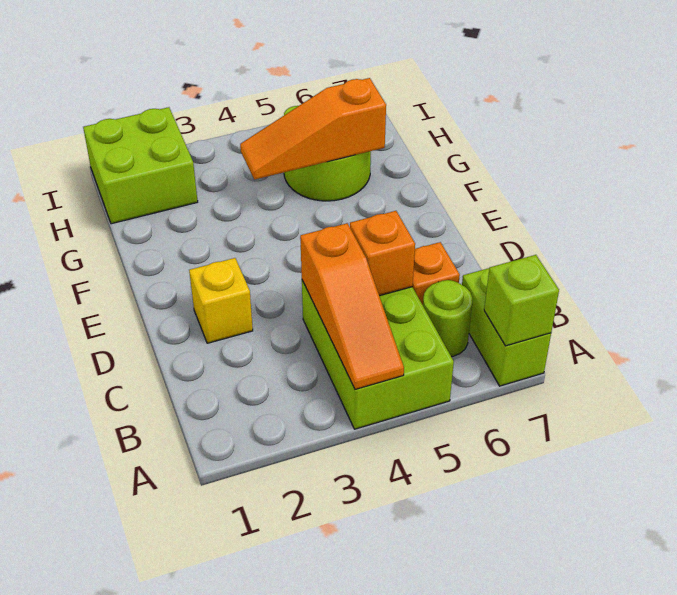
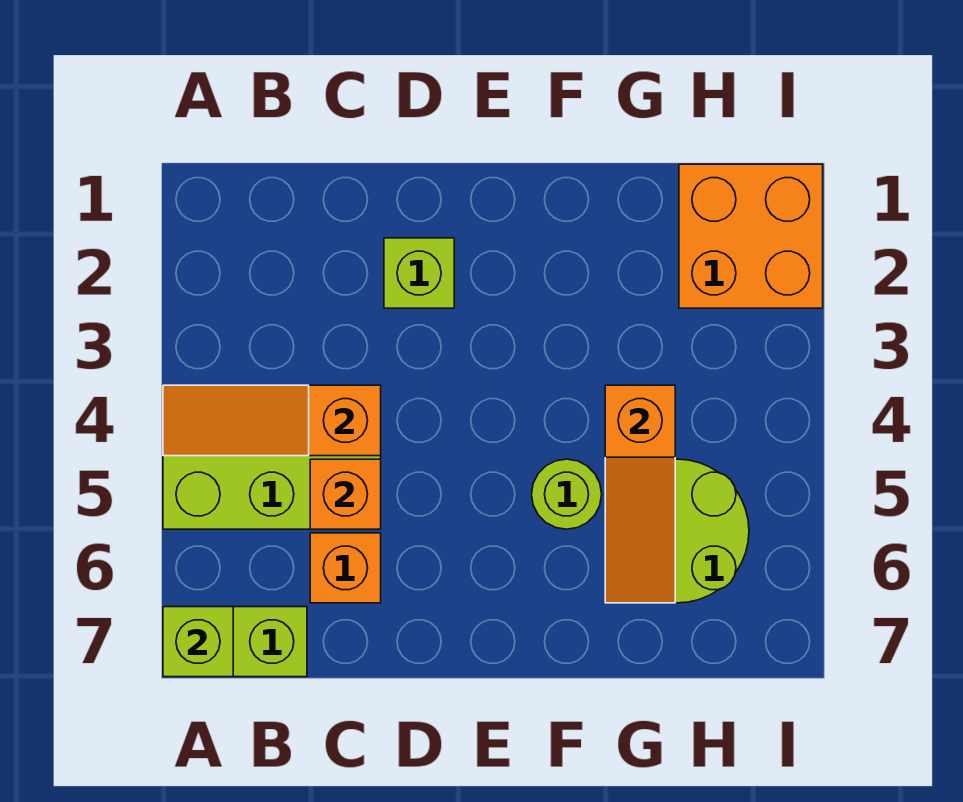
lime round brick B6 level 1 -> lime round brick F5 level 1
yellow brick D2 level 1 -> lime brick D2 level 1
orange slope G4:G6 level 2 top 6 -> orange slope G4:G6 level 2 top 4
lime brick H1:I2 level 1 -> orange brick H1:I2 level 1

